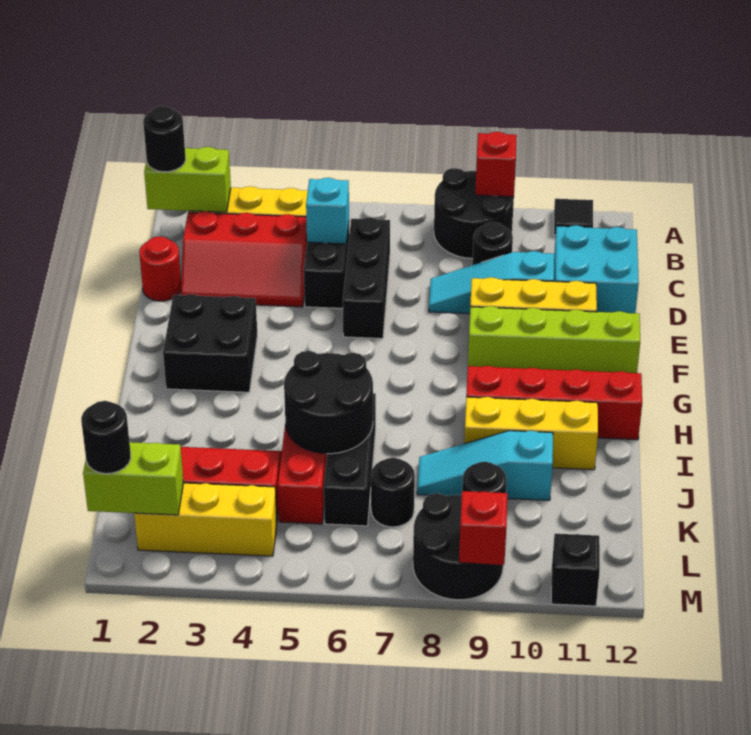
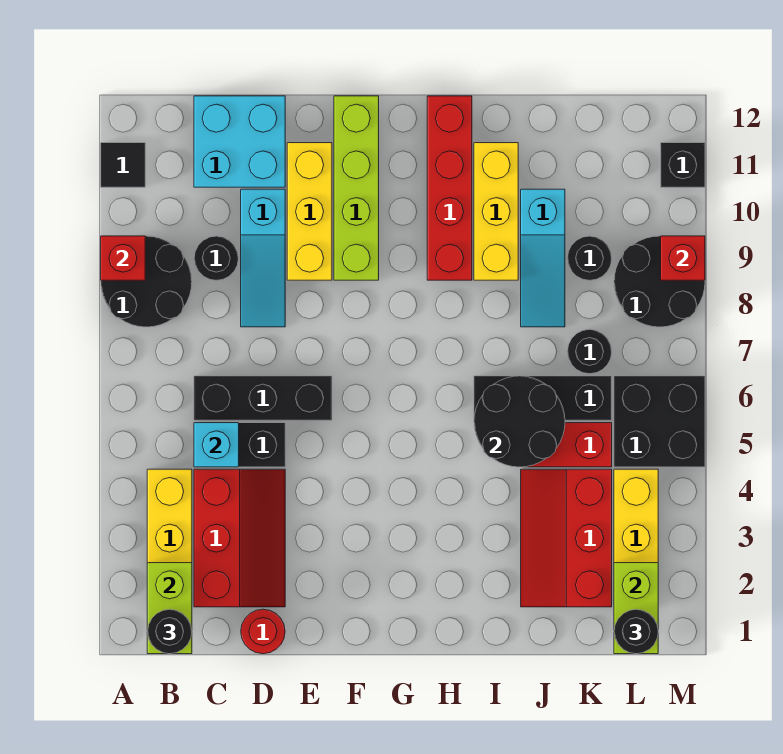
black brick F2:G3 level 1 -> black brick L5:M6 level 1

